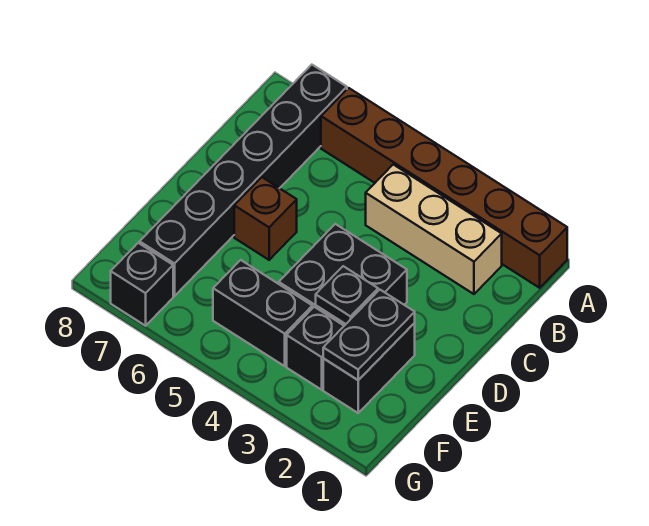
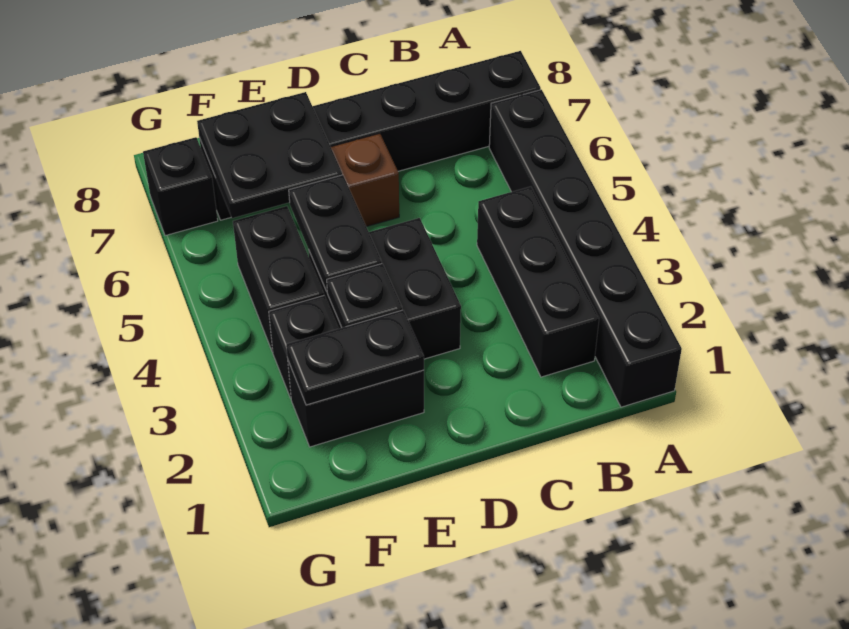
brown brick A1:A6 level 1 -> black brick A1:A6 level 1
tan brick B2:B4 level 1 -> black brick B2:B4 level 1
none -> black plate E4:E5 level 2
none -> black plate E6:F7 level 2

